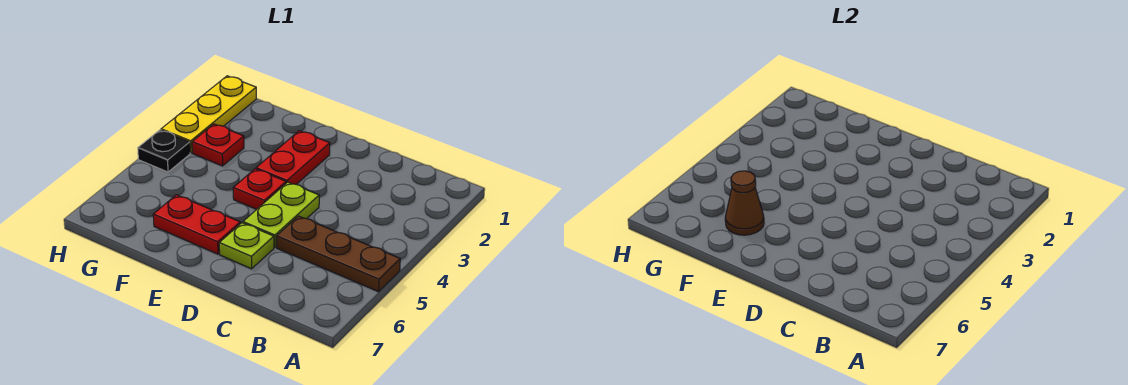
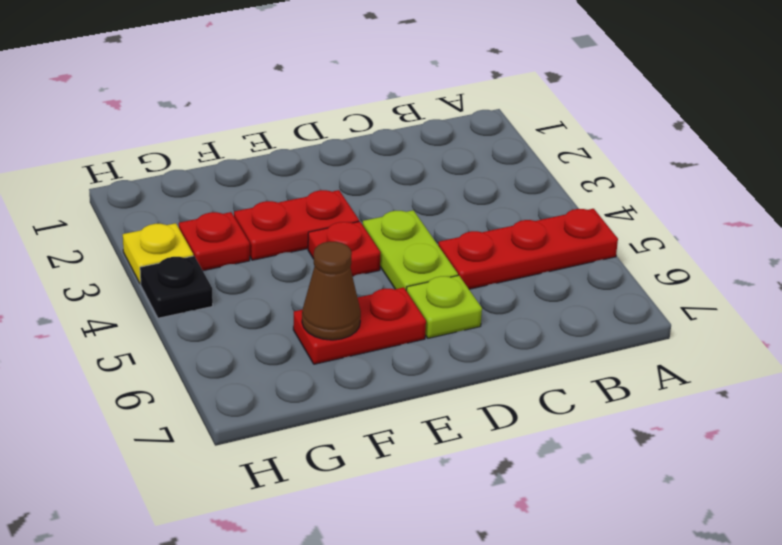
brown plate A5:C5 level 1 -> red plate A5:C5 level 1
red plate E2:E3 level 1 -> red plate E3:F3 level 1
yellow plate H1:H3 level 1 -> yellow plate H3 level 1

